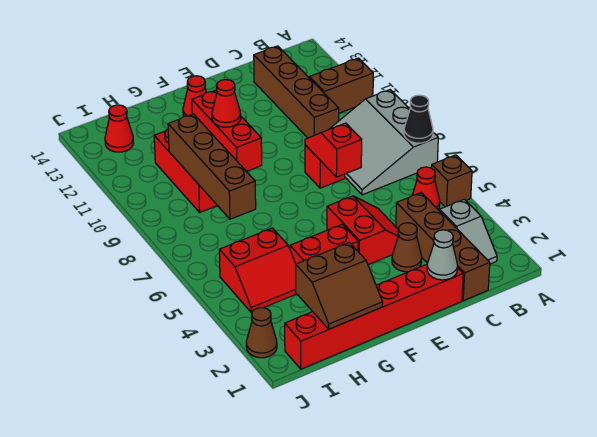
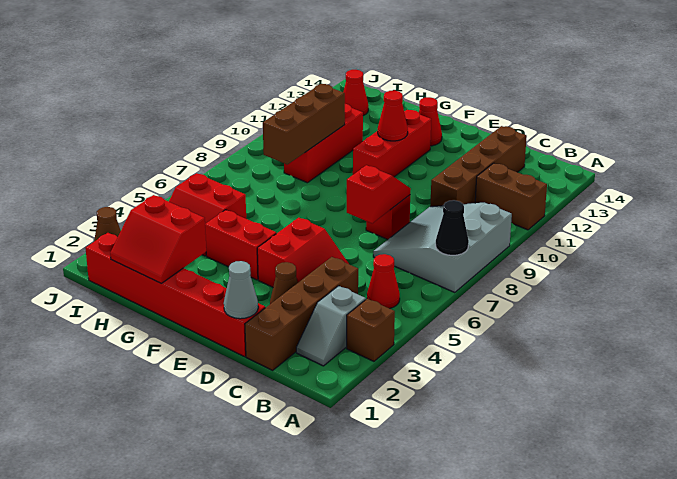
brown brick A5 level 1 -> brown brick A3 level 1
brown slope G1:H2 level 2 top 2 -> red slope G1:H2 level 2 top 2
brown brick H7:H10 level 2 -> brown brick H8:H10 level 2

